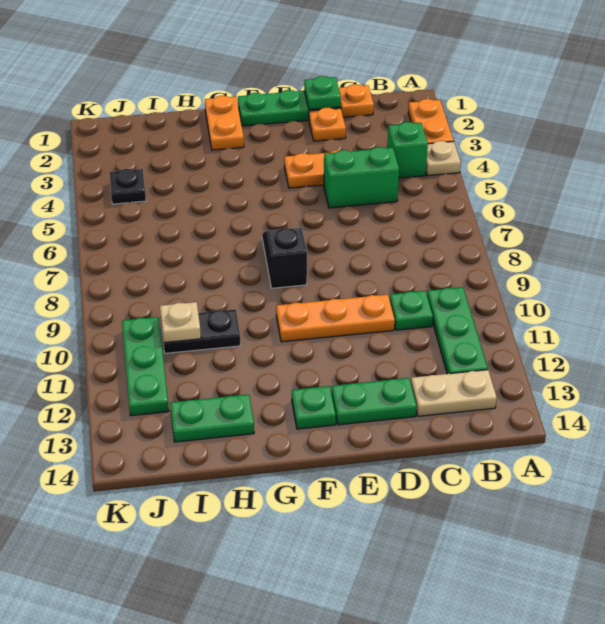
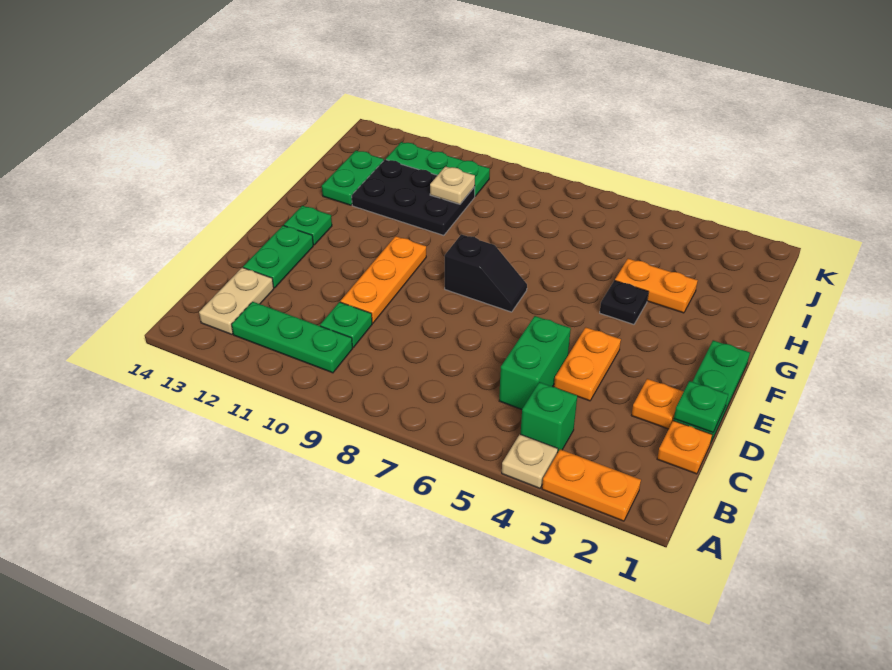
orange plate G1:G2 level 1 -> orange plate H3:H4 level 1
black plate H10:I10 level 1 -> black plate H10:I12 level 1
black plate J4 level 1 -> black plate G4 level 1

